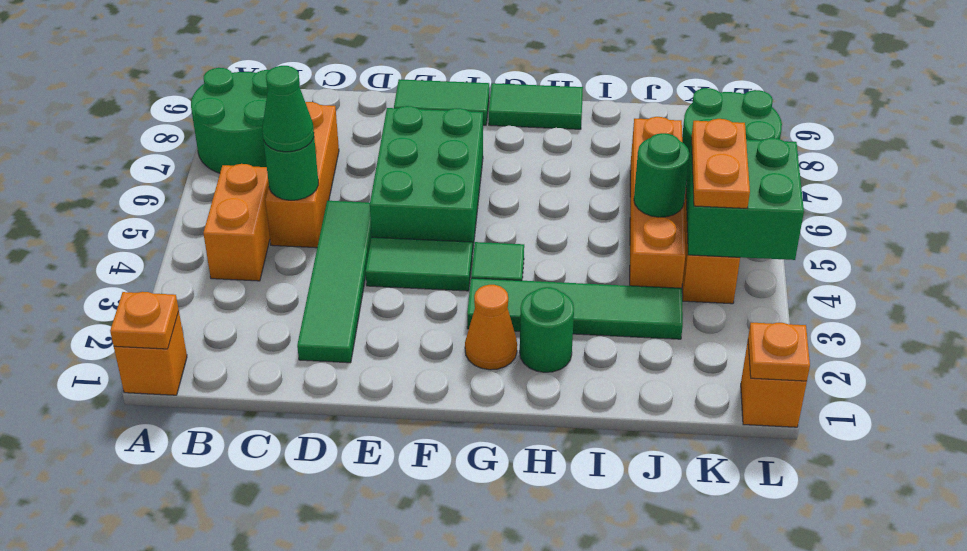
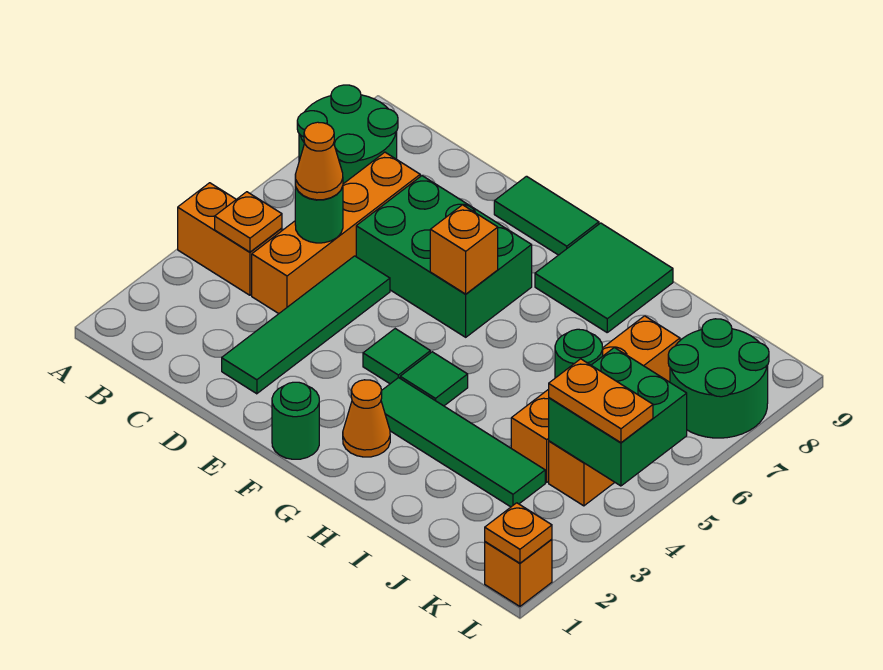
orange brick A1 level 1 -> orange brick F6 level 2
orange plate A1 level 2 -> orange plate B4 level 2
orange brick B4:B5 level 1 -> orange brick A4:B4 level 1
orange brick C5:C7 level 1 -> orange brick C4:C7 level 1
green cone C5 level 3 -> orange cone C5 level 3
green tile E4:F4 level 1 -> green tile F4 level 1
green brick E5:F7 level 1 -> green brick D6:F7 level 1
green tile G9:H9 level 1 -> green tile G8:H9 level 1
green round brick H2 level 1 -> green round brick F1 level 1
orange plate K4:K5 level 3 -> orange plate K4:L4 level 3

